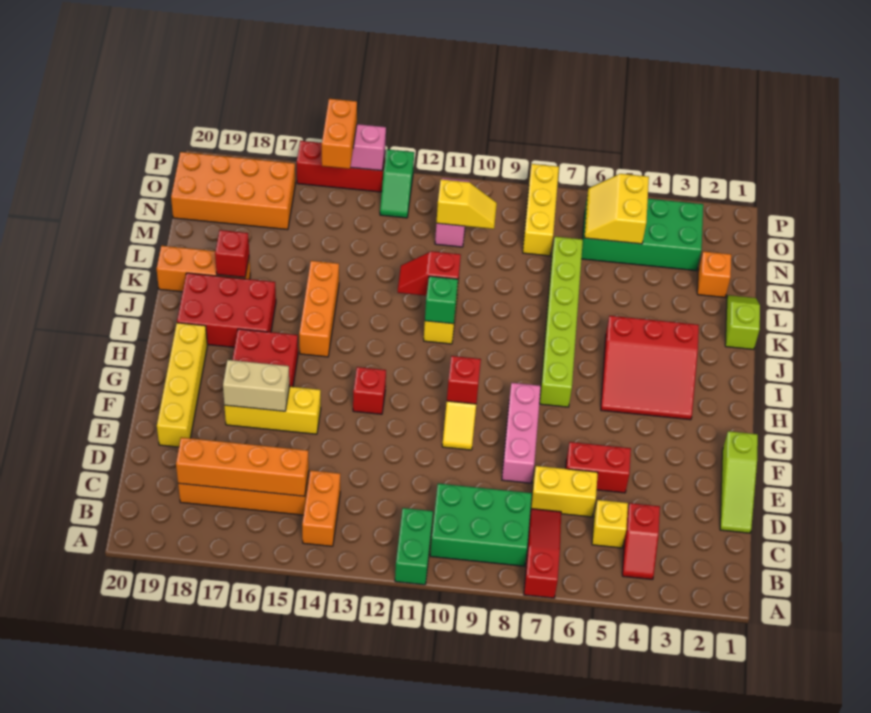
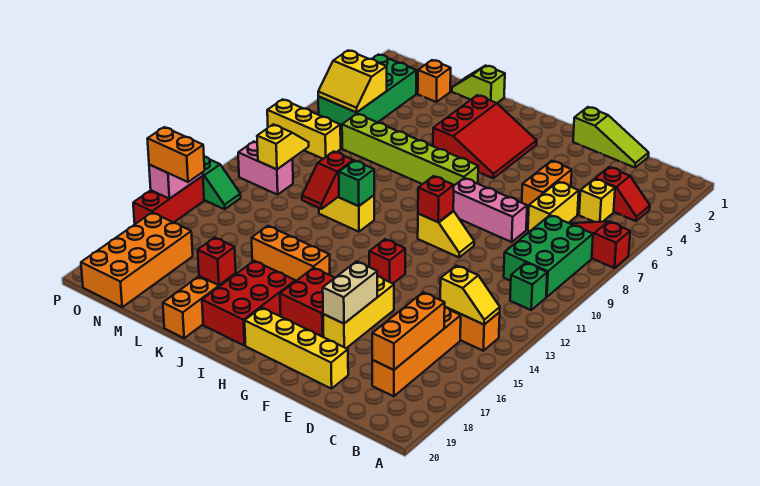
green brick A11:B11 level 1 -> green brick B11 level 1
none -> yellow slope B14:C14 level 2 top C
orange brick C15:C18 level 2 -> orange brick C16:C18 level 2
red brick E5:E6 level 1 -> orange brick E5:E6 level 1

